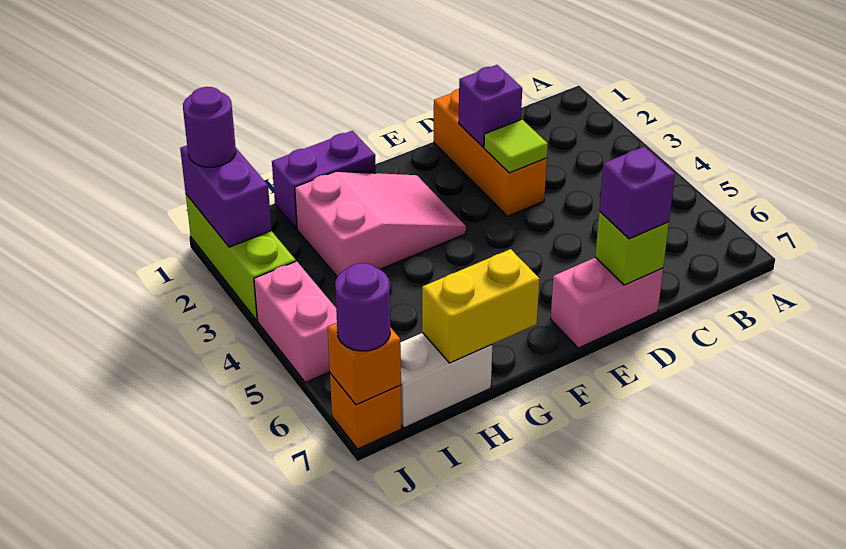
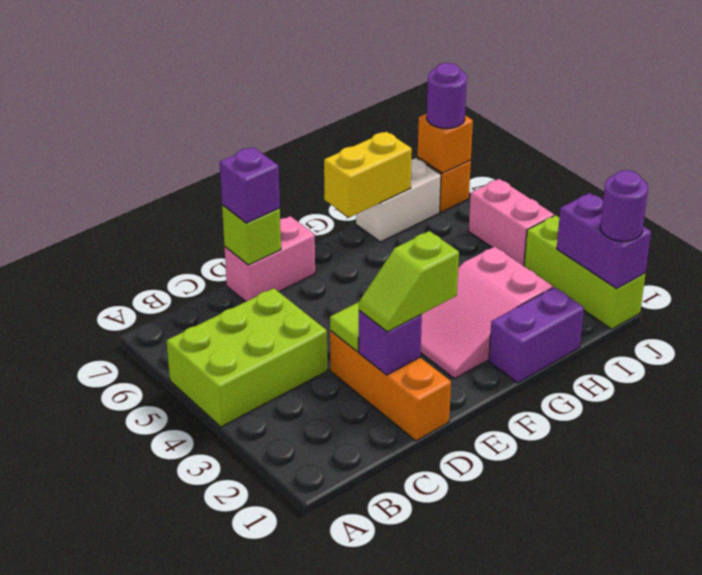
none -> lime brick A4:C5 level 1
none -> lime slope D2:E2 level 3 top E

